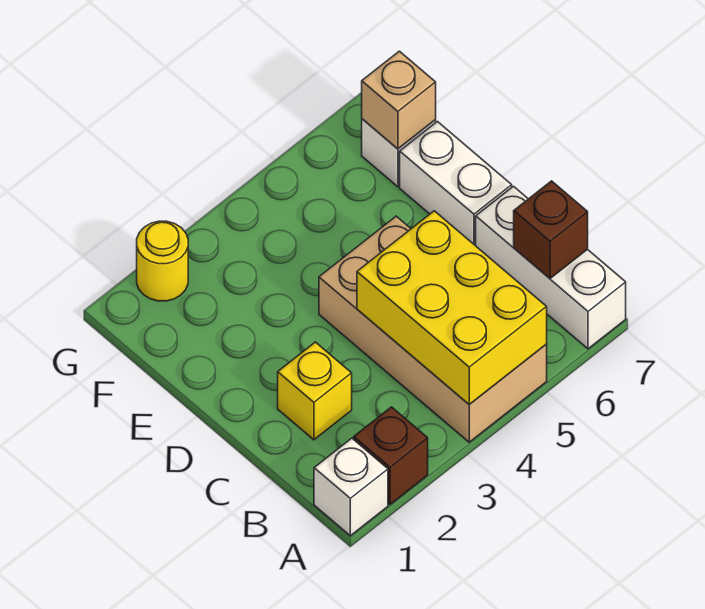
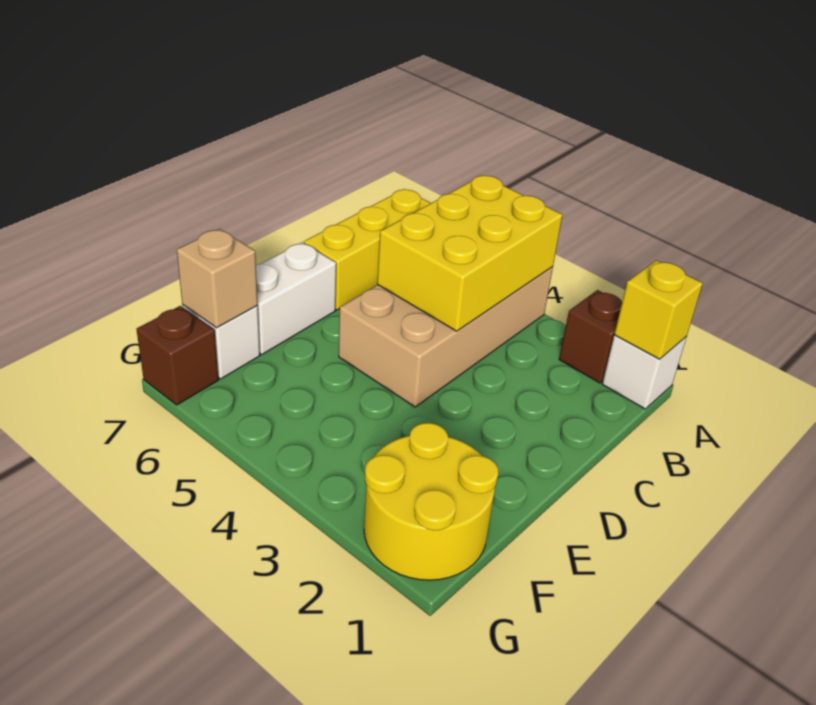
white brick A7:C7 level 1 -> yellow brick A7:C7 level 1
brown brick B7 level 2 -> brown brick G7 level 1
yellow brick C2 level 1 -> yellow brick A1 level 2
yellow round brick G2 level 1 -> yellow round brick F1:G2 level 1

